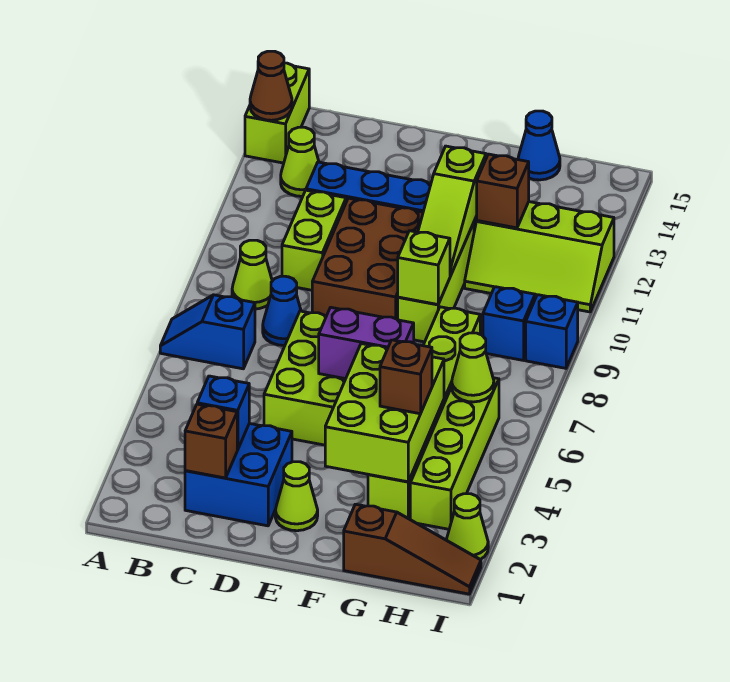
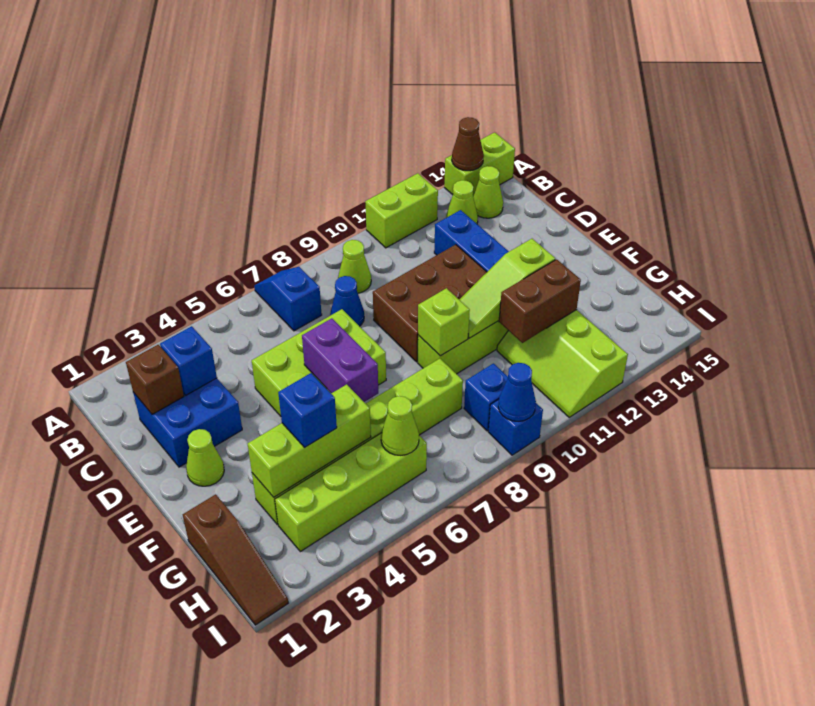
lime brick C10:C11 level 1 -> lime brick A11:A12 level 1
lime brick F3:G5 level 2 -> lime brick G3:G5 level 2
brown brick G4 level 3 -> blue brick G4 level 3
brown brick G12 level 2 -> brown brick G11:G12 level 2
blue cone G15 level 1 -> blue cone I9 level 2
lime cone I2 level 1 -> lime cone B14 level 1

